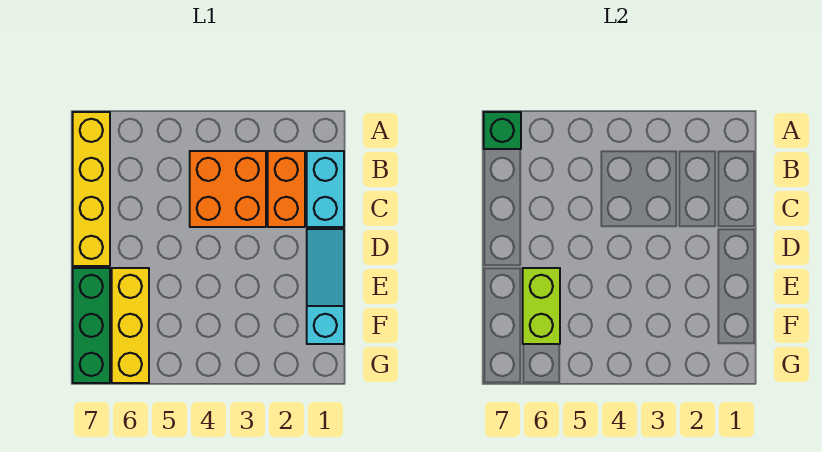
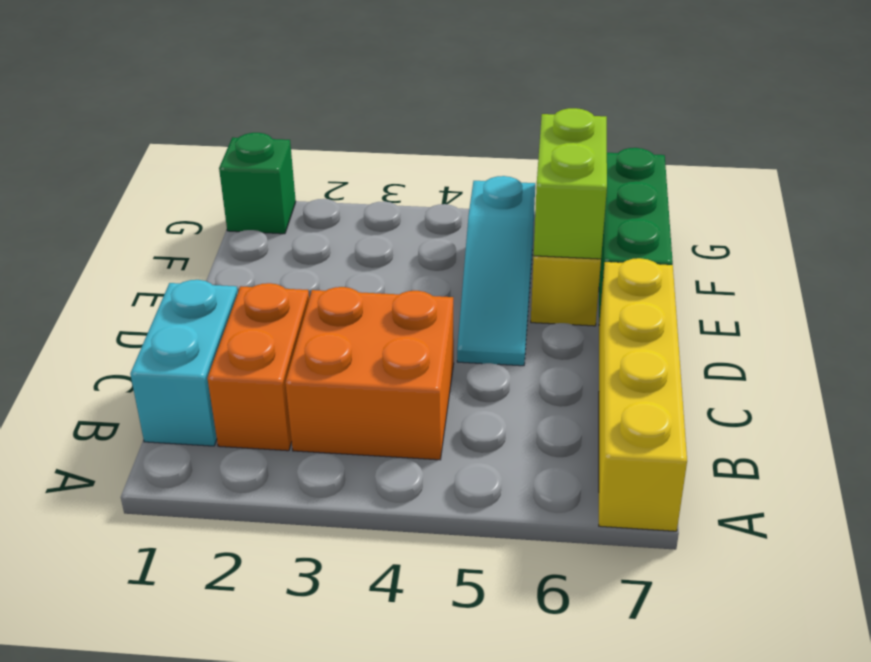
green brick A7 level 2 -> green brick G1 level 1
cyan slope D1:F1 level 1 top F -> cyan slope D5:F5 level 1 top F

